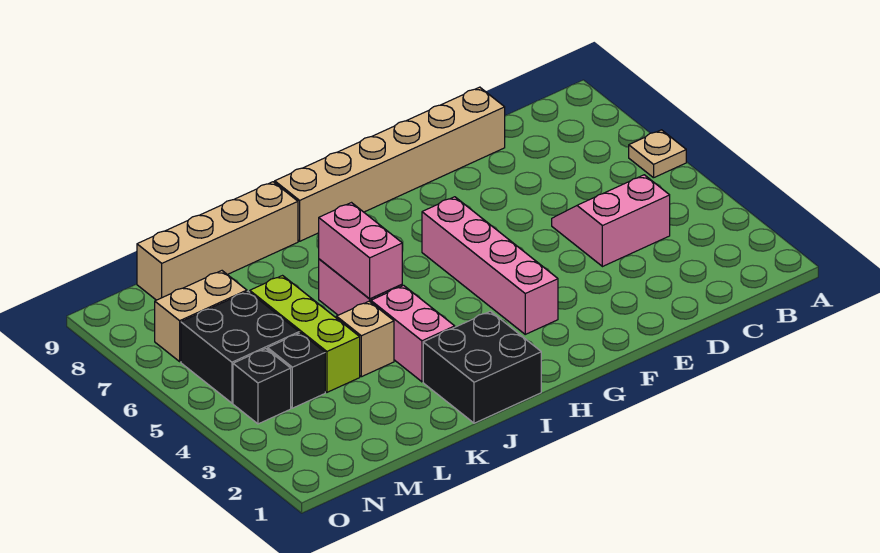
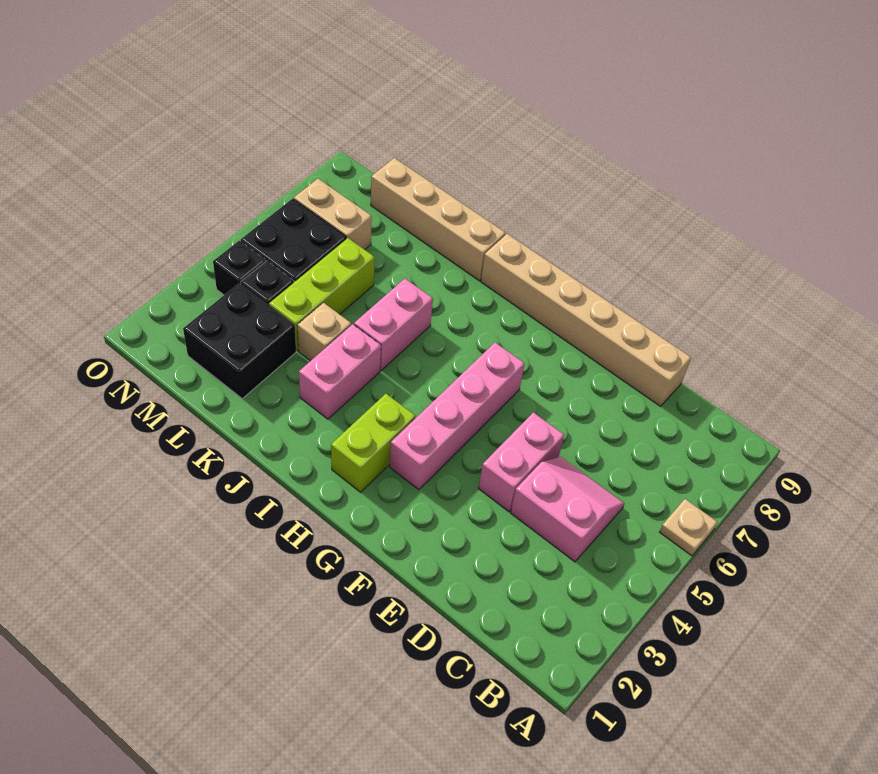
none -> lime brick H2:H3 level 1
black brick I1:J2 level 1 -> black brick L2:M3 level 1
pink brick J5:J6 level 2 -> pink brick E4:E5 level 1

